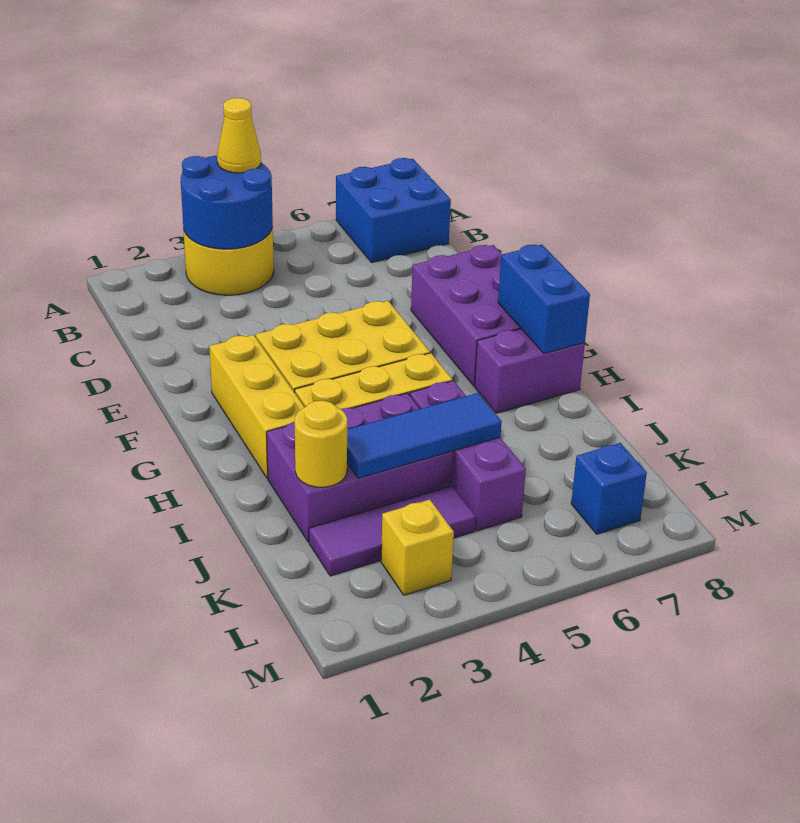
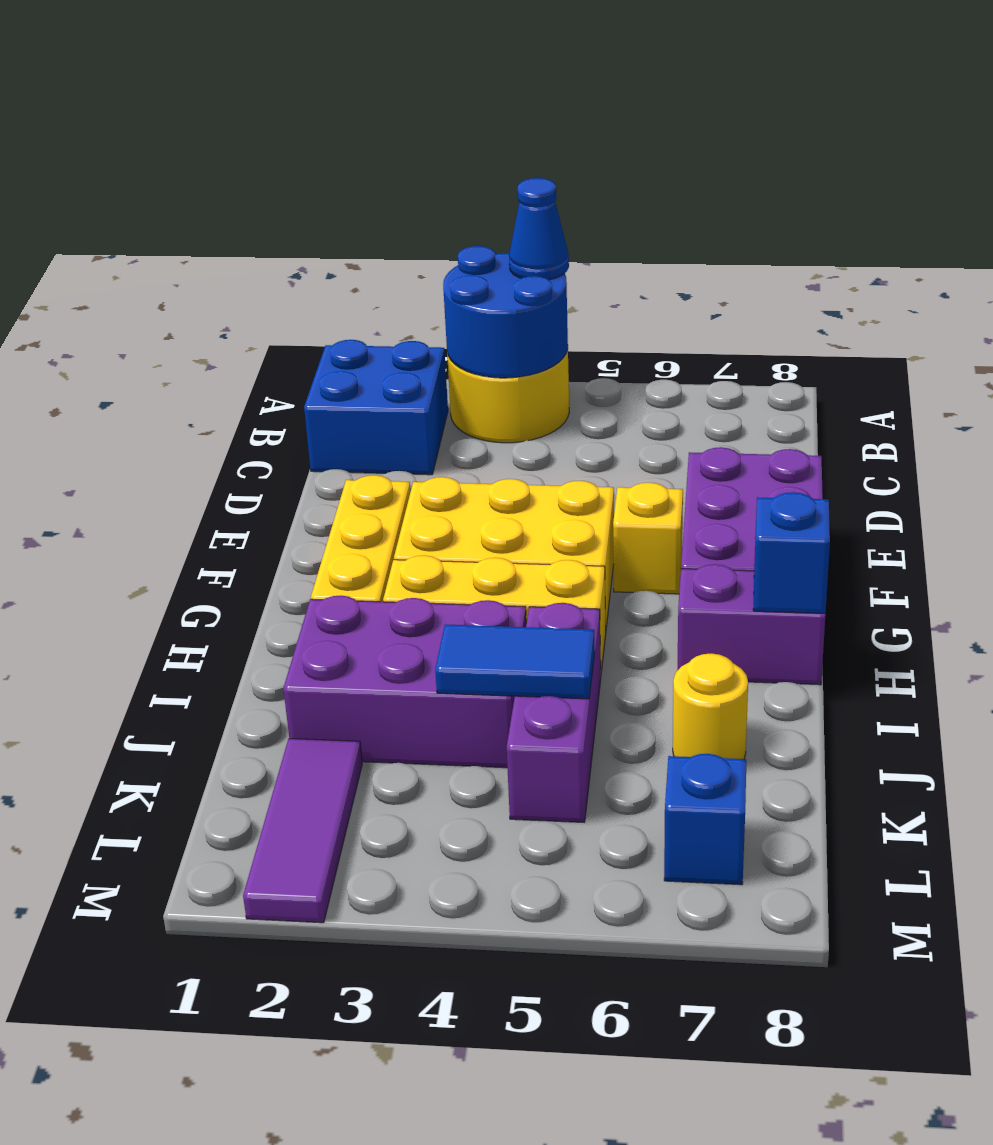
yellow cone A4 level 3 -> blue cone A4 level 3
blue brick A7:B8 level 1 -> blue brick B1:C2 level 1
blue brick G8:H8 level 2 -> blue brick H8 level 2
yellow round brick J2 level 2 -> yellow round brick J7 level 1
blue tile J3:J5 level 2 -> blue tile J4:J5 level 2
purple tile K2:K4 level 1 -> purple tile K2:M2 level 1
yellow brick L3 level 1 -> yellow brick F6 level 1

